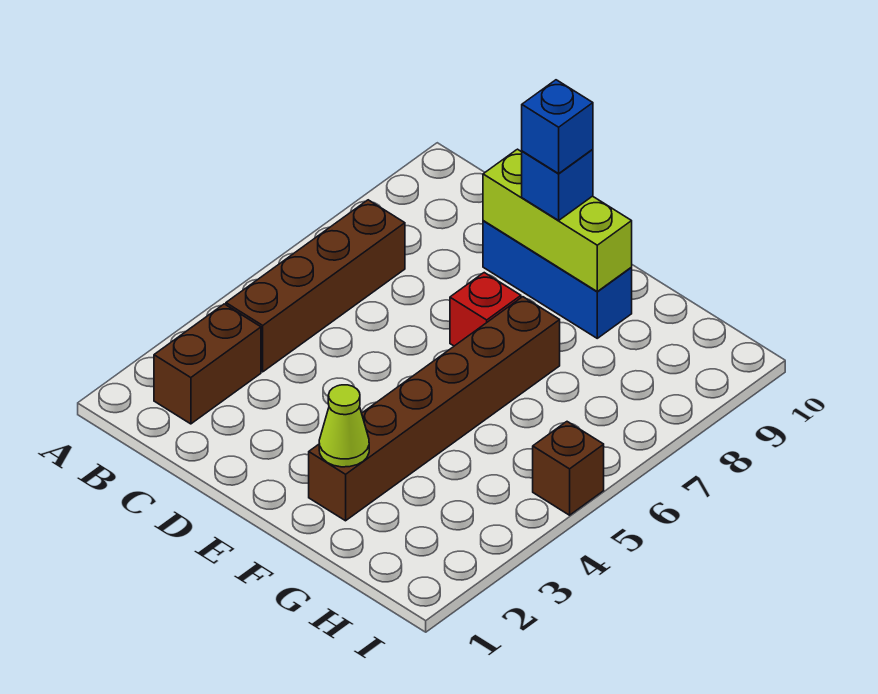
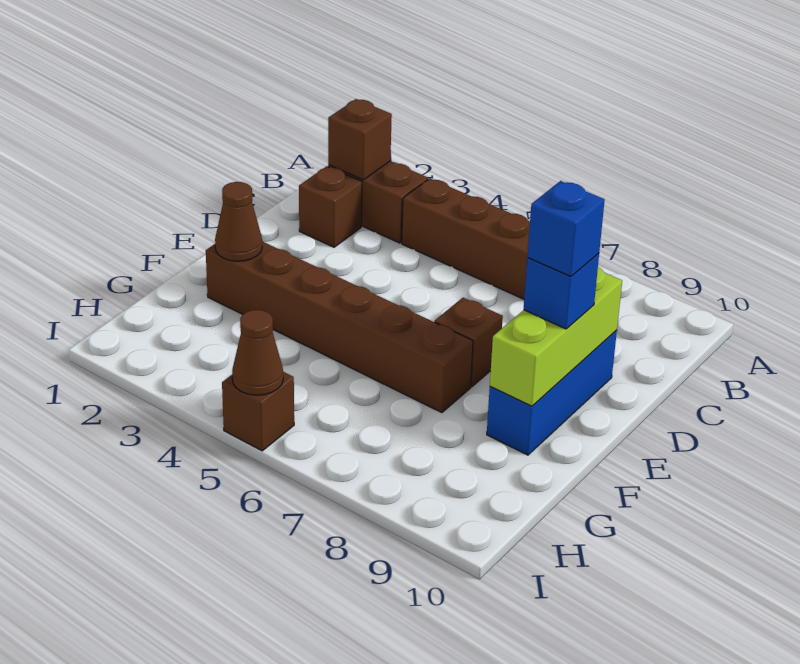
none -> brown brick B2 level 2
none -> brown brick C2 level 1
red brick E7 level 1 -> brown brick E7 level 1
lime cone F2 level 2 -> brown cone F2 level 2
none -> brown cone I5 level 2

